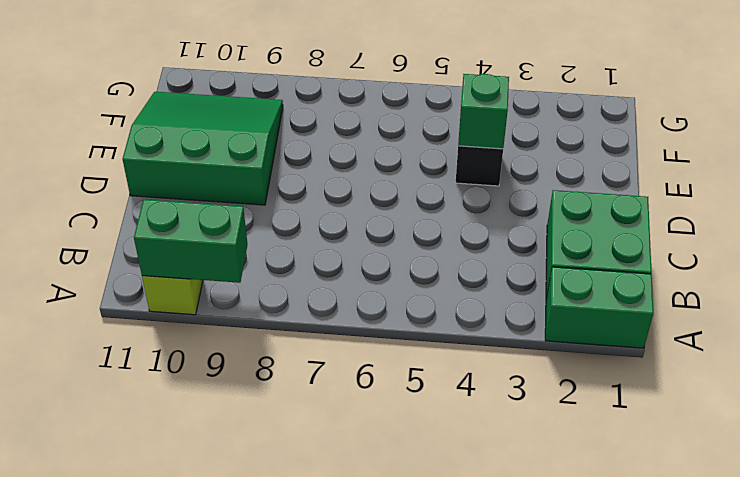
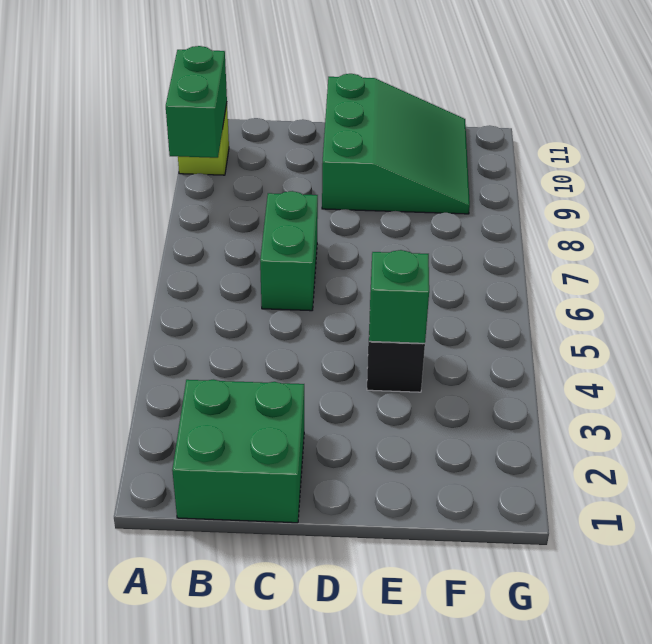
green brick A1:A2 level 1 -> green brick C6:C7 level 1

